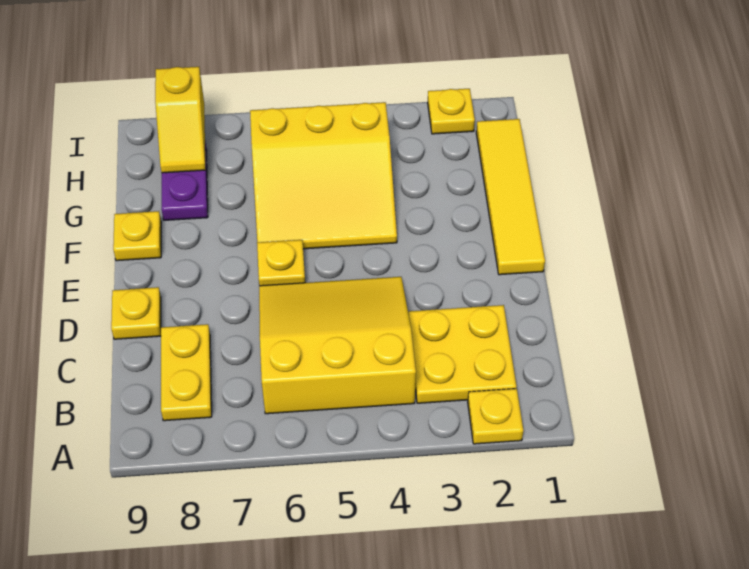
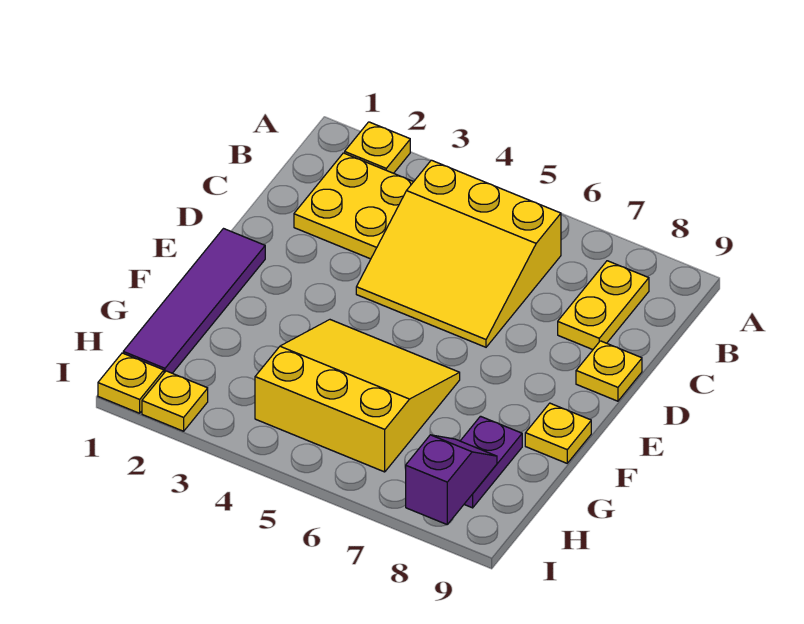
yellow tile E1:H1 level 1 -> purple tile E1:H1 level 1
yellow plate E6 level 1 -> yellow plate I1 level 1
yellow slope H8:I8 level 2 top I -> purple slope H8:I8 level 2 top I

